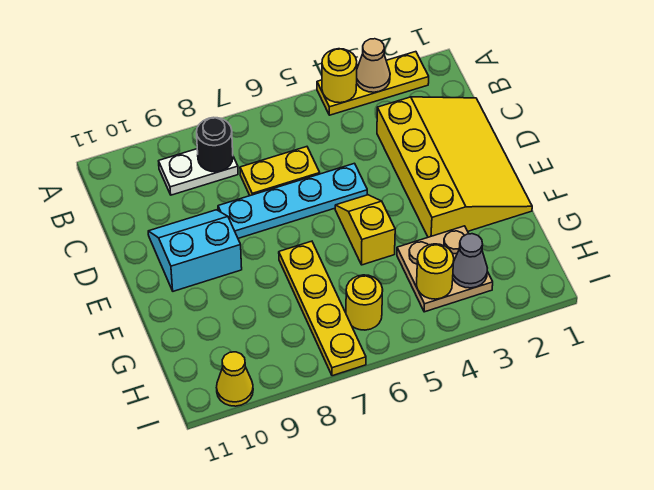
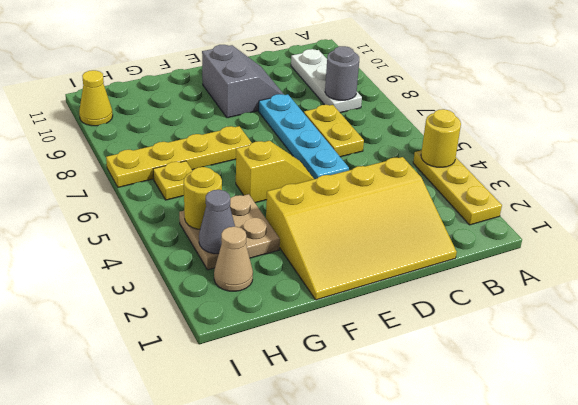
tan cone A3 level 2 -> tan cone H2 level 1
white plate B8:B9 level 1 -> white plate B8:B10 level 1
black round brick B8 level 2 -> grey round brick B8 level 2
cyan slope D9:E10 level 1 top E -> grey slope D9:E10 level 1 top E
yellow round brick H6 level 1 -> yellow plate H6 level 1

